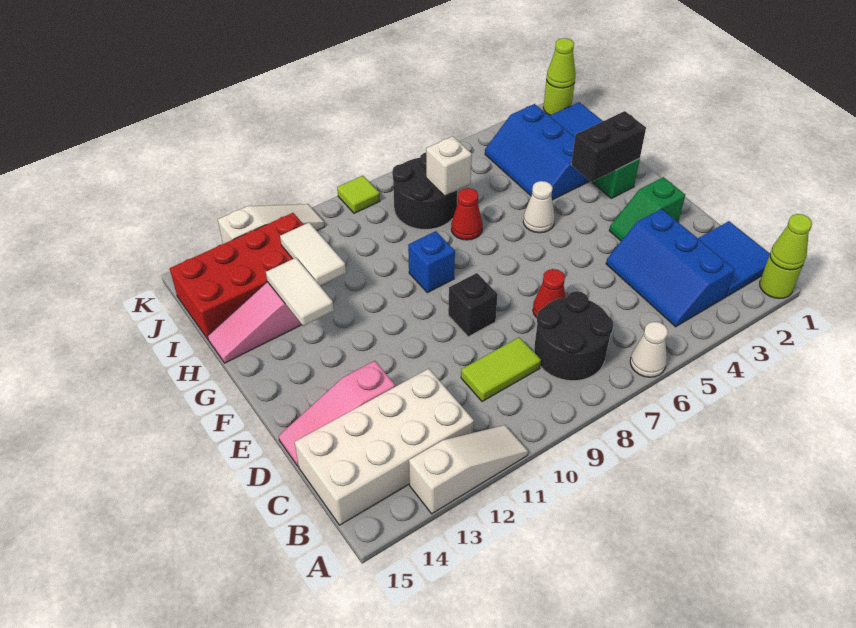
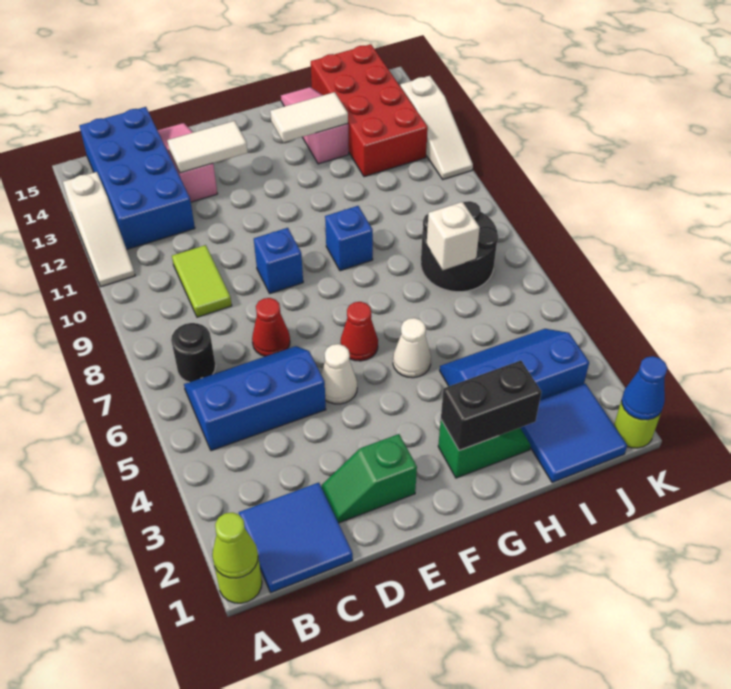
white cone A6 level 1 -> white cone E5 level 1
blue slope B3:D4 level 1 top 3 -> blue slope B5:D6 level 1 top 5
black round brick B7:C8 level 1 -> black round brick B7 level 1
white brick B12:C15 level 1 -> blue brick B12:C15 level 1
green slope E2:E3 level 1 top 2 -> green slope D2:E2 level 1 top E
black brick E9 level 1 -> blue brick E9 level 1
black brick G2:G3 level 2 -> black brick G2:H2 level 2
red cone H7 level 1 -> red cone F6 level 1
white tile H12:I12 level 2 -> white tile D13:E13 level 2
lime cone K1 level 2 -> blue cone K1 level 2
lime tile K9 level 1 -> none

